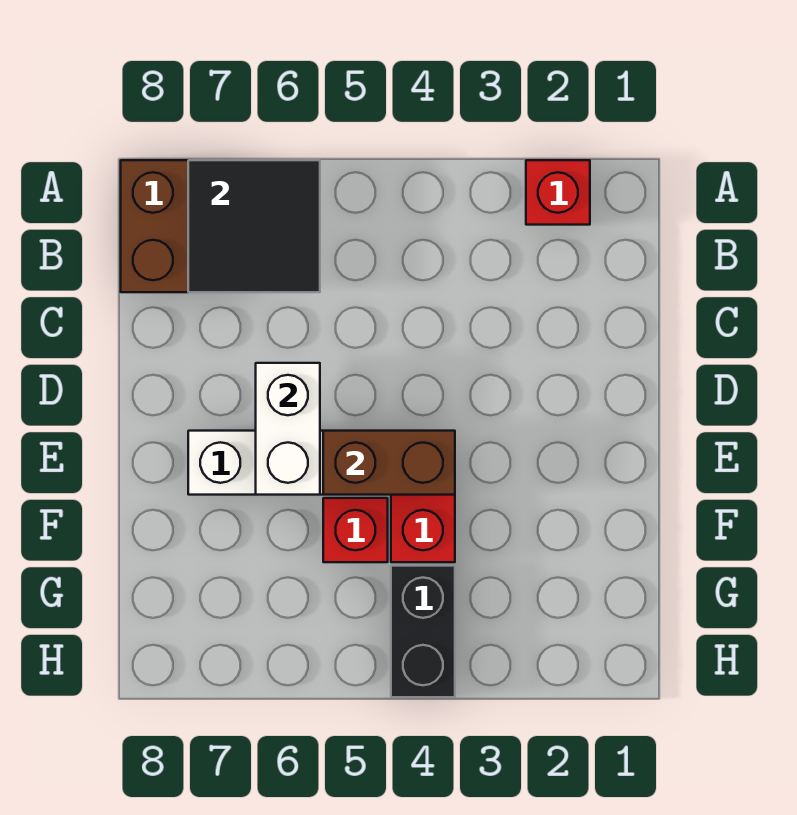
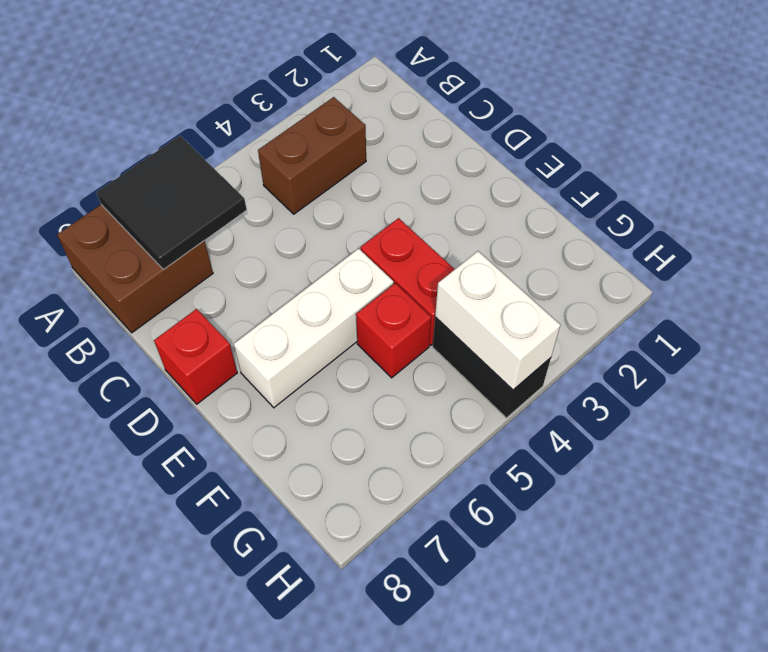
red brick A2 level 1 -> red brick D8 level 1
white brick D6:E6 level 2 -> white brick G4:H4 level 2
brown brick E4:E5 level 2 -> brown brick B3:B4 level 1

